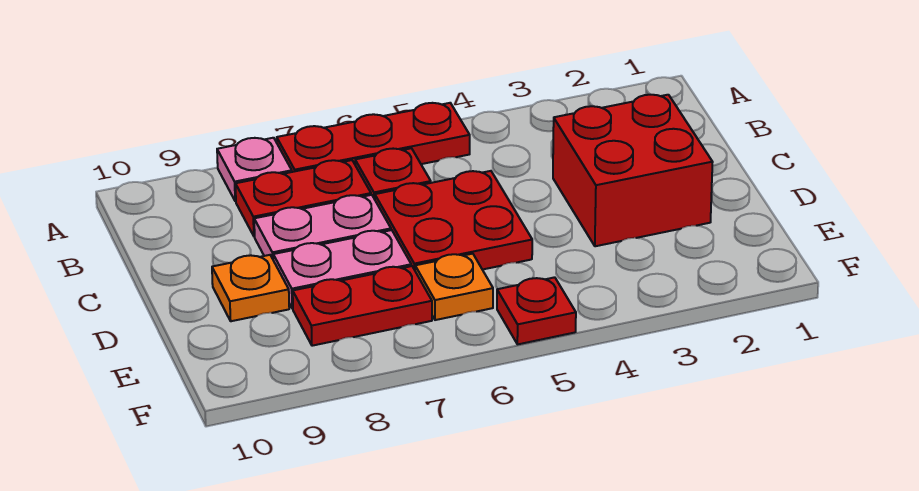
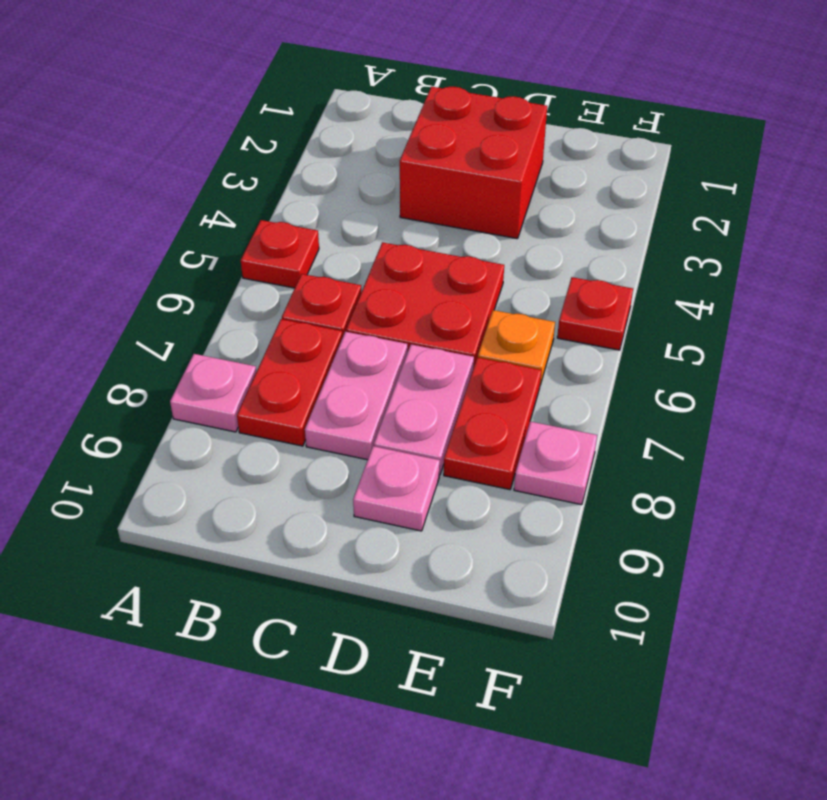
red plate A5:A7 level 1 -> red plate A5 level 1
orange plate D9 level 1 -> pink plate D9 level 1
none -> pink plate F8 level 1

